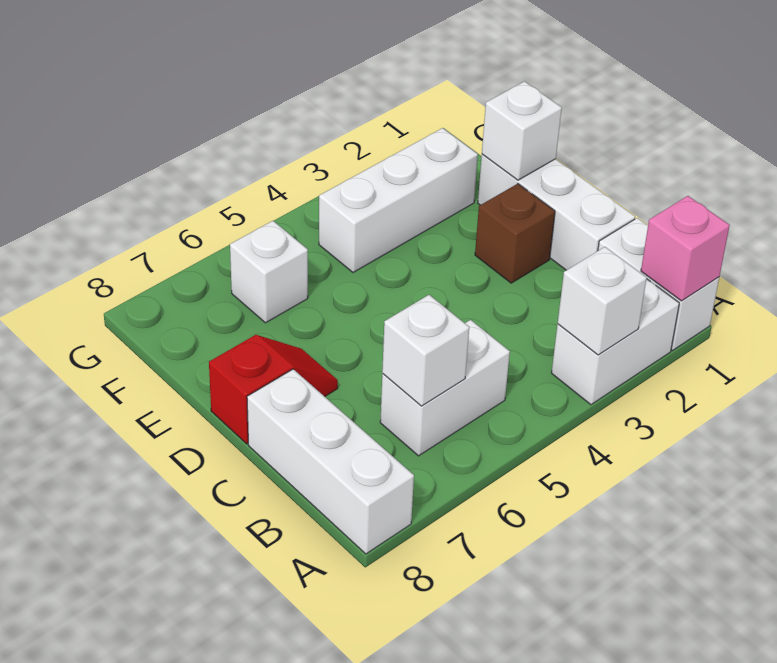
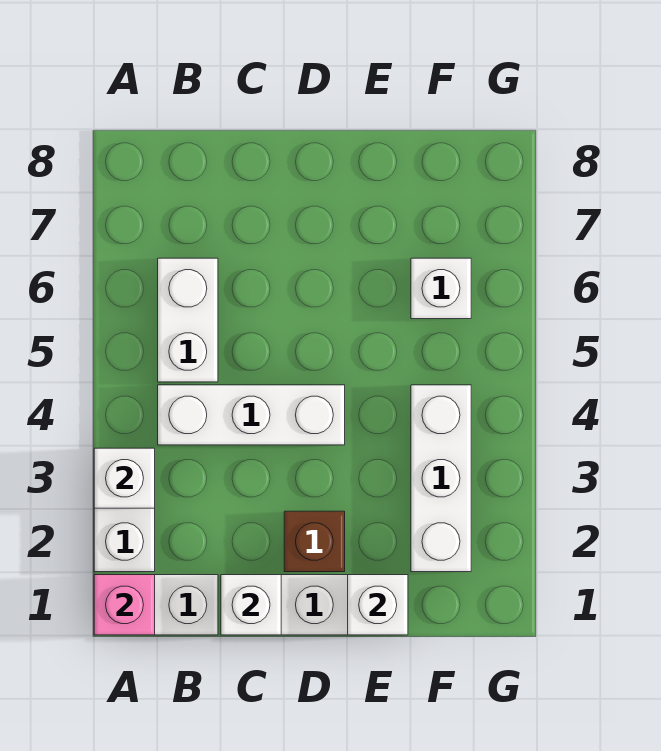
white brick A8:C8 level 1 -> white brick B4:D4 level 1
white brick B6 level 2 -> white brick C1 level 2
red slope D7:D8 level 1 top 8 -> none

